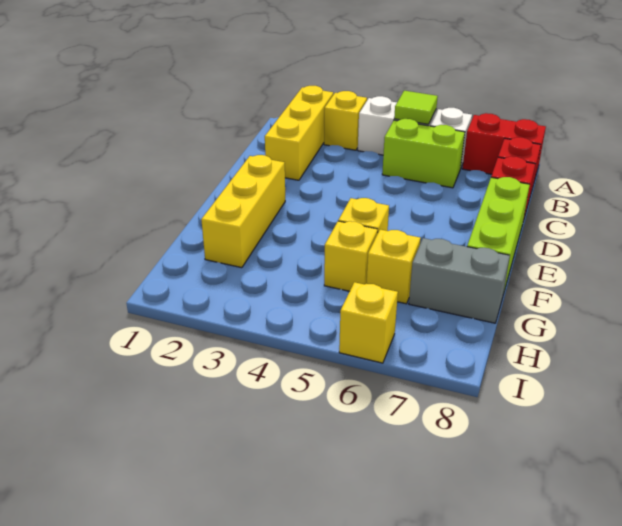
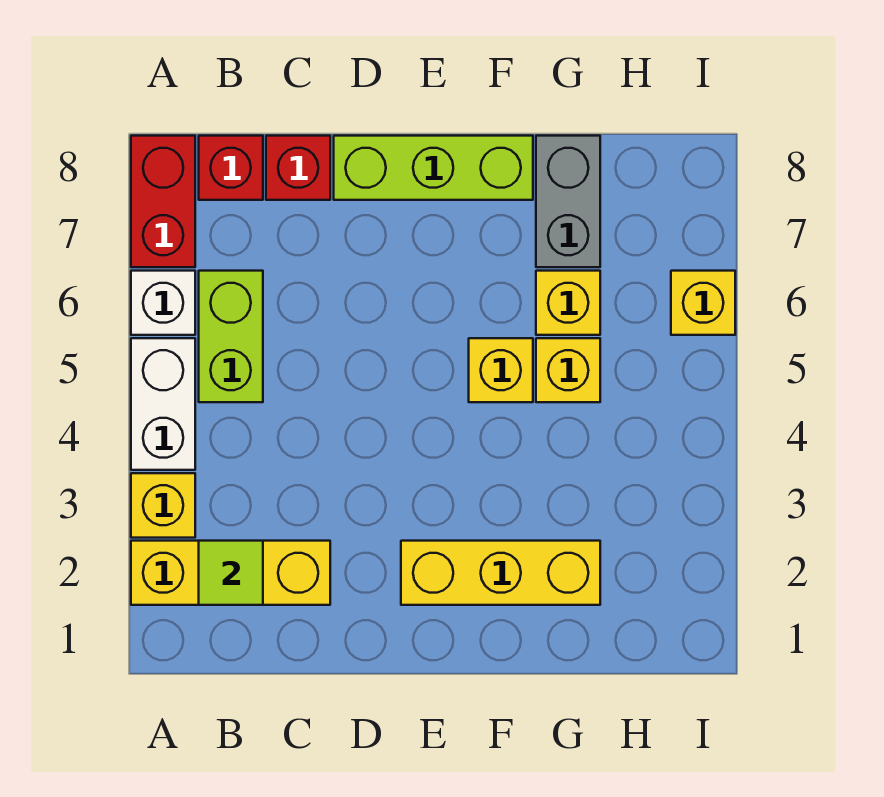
lime tile A5 level 2 -> lime tile B2 level 2

